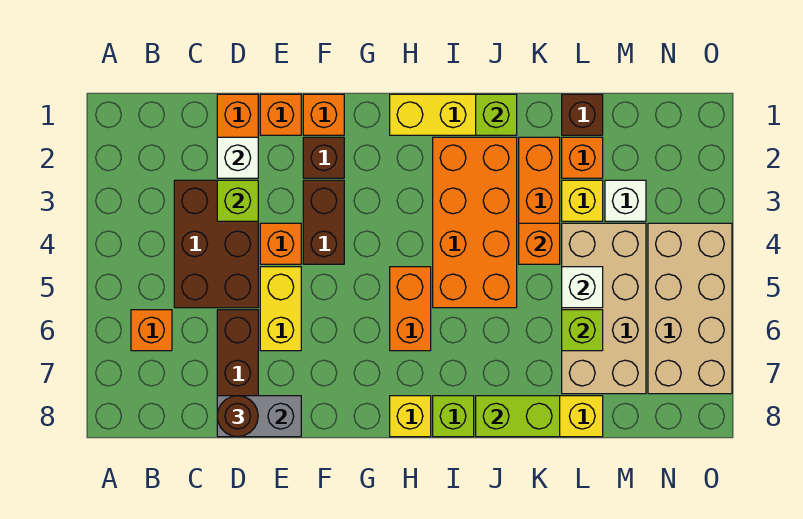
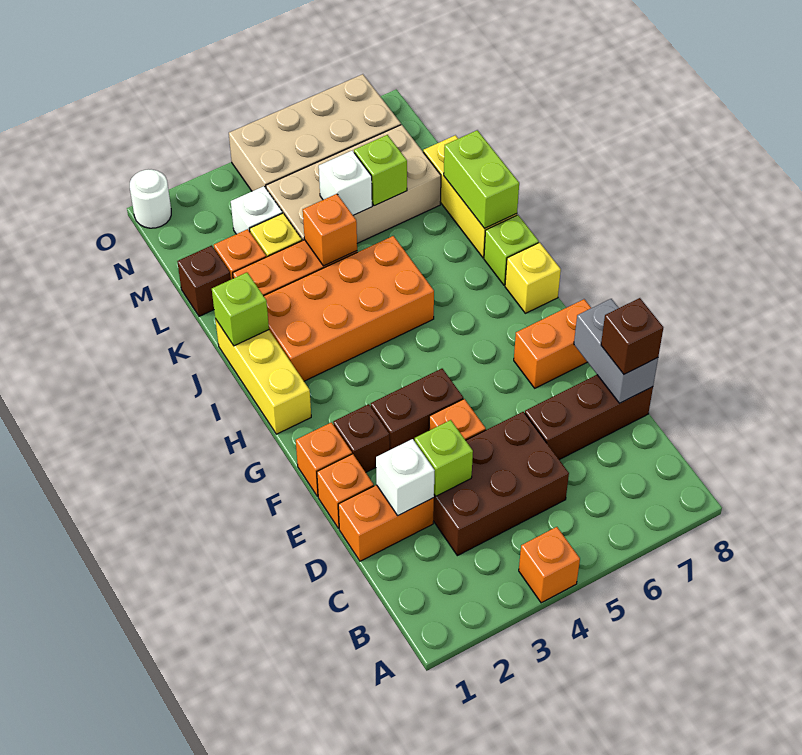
orange brick B6 level 1 -> orange brick A4 level 1
brown round brick D8 level 3 -> brown brick D8 level 3
yellow brick E5:E6 level 1 -> none
orange brick H5:H6 level 1 -> orange brick F7:F8 level 1
none -> white round brick O1 level 1

